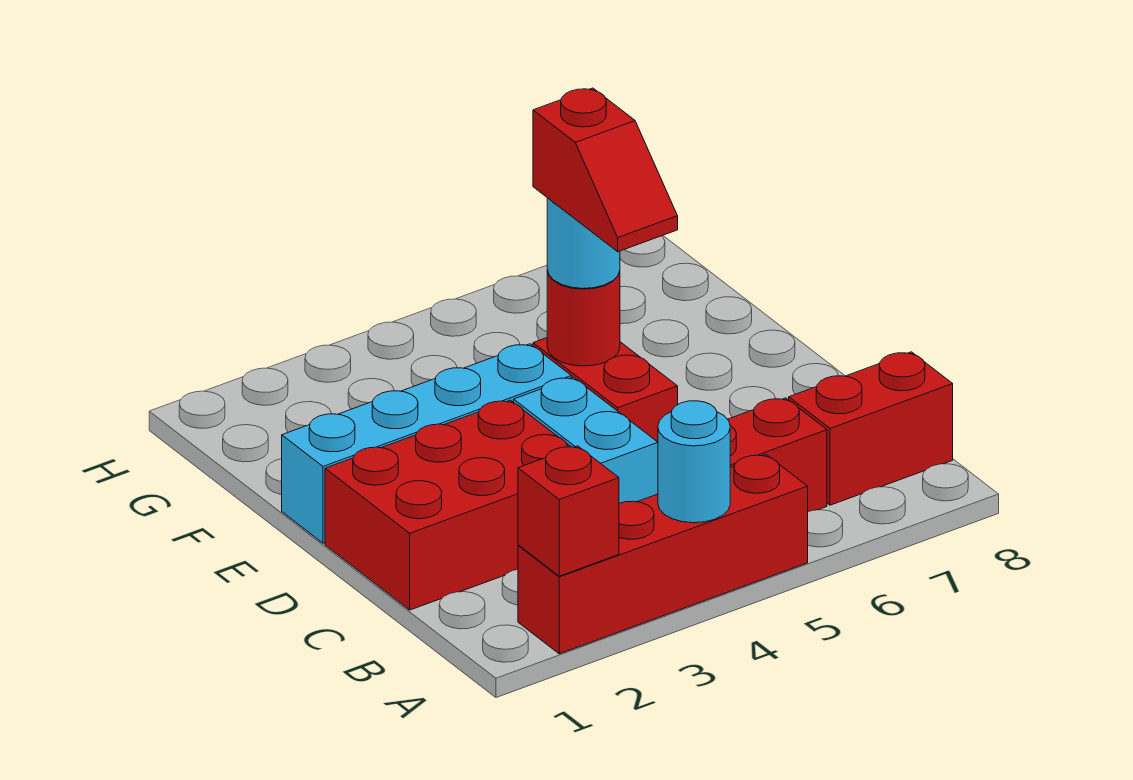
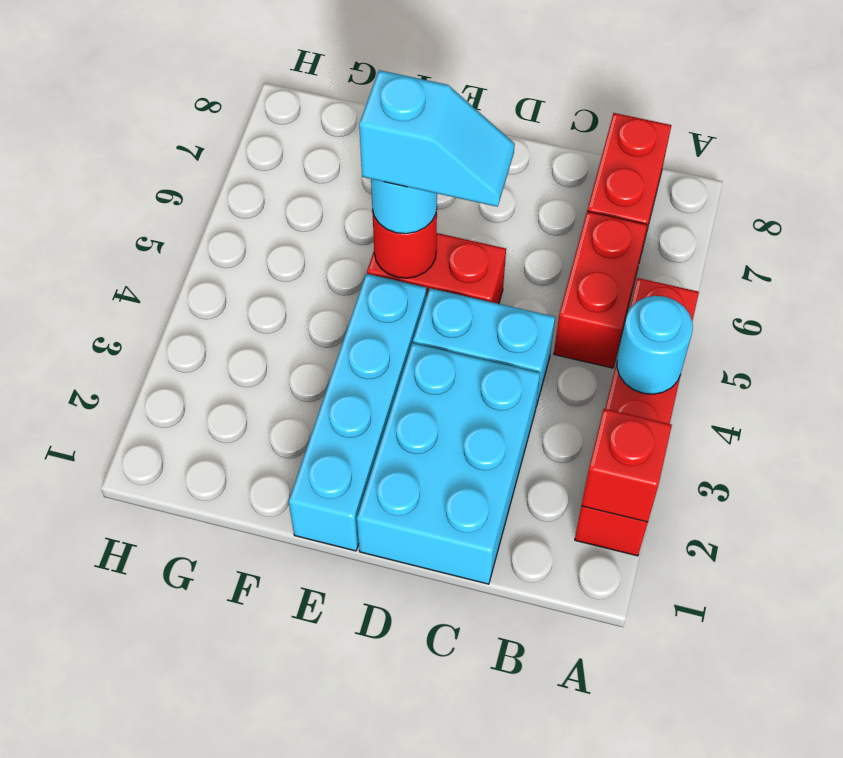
red brick C1:D3 level 1 -> cyan brick C1:D3 level 1
red slope D5:E5 level 4 top E -> cyan slope D5:E5 level 4 top E

